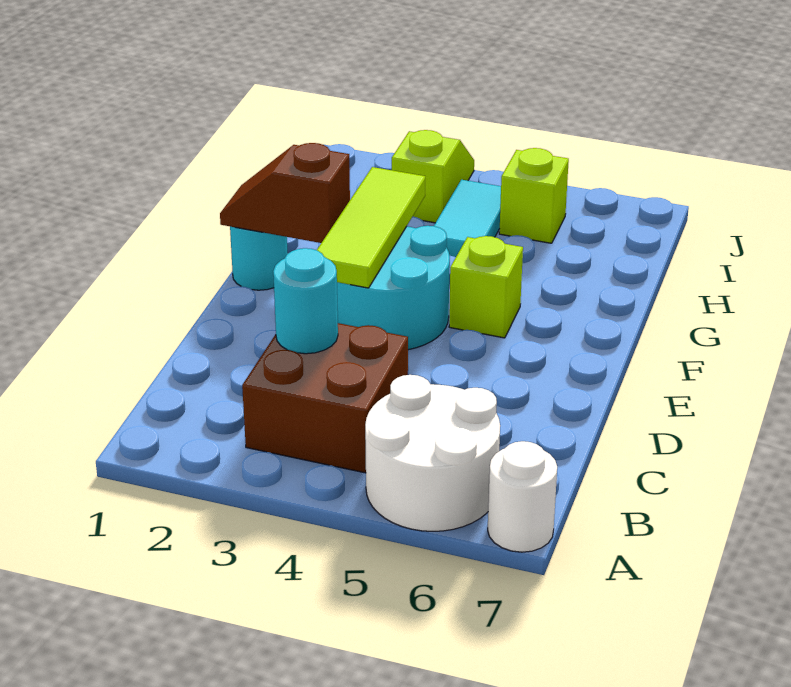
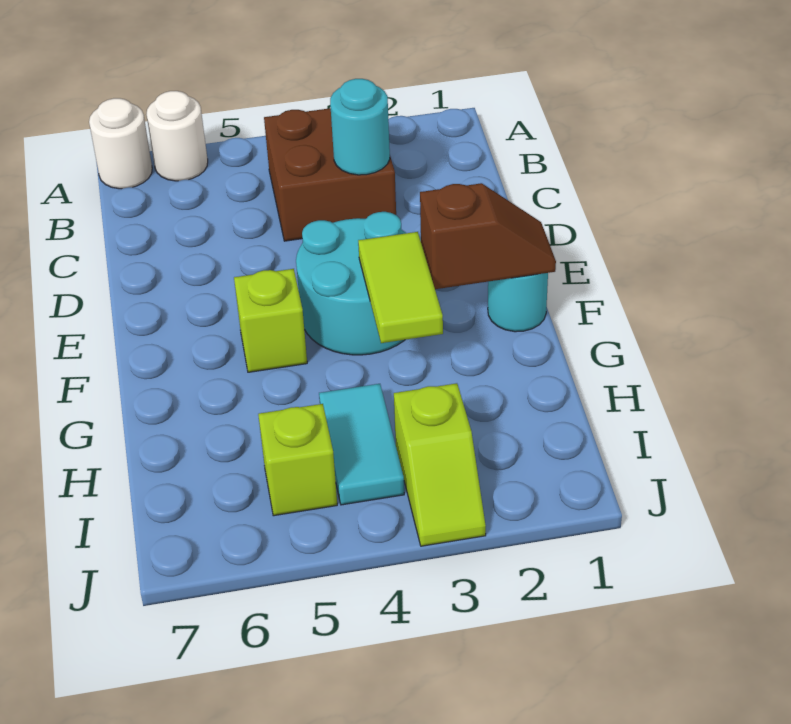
white round brick A5:B6 level 1 -> white round brick A6 level 1
lime tile E3:G3 level 2 -> lime tile F3:G3 level 2

